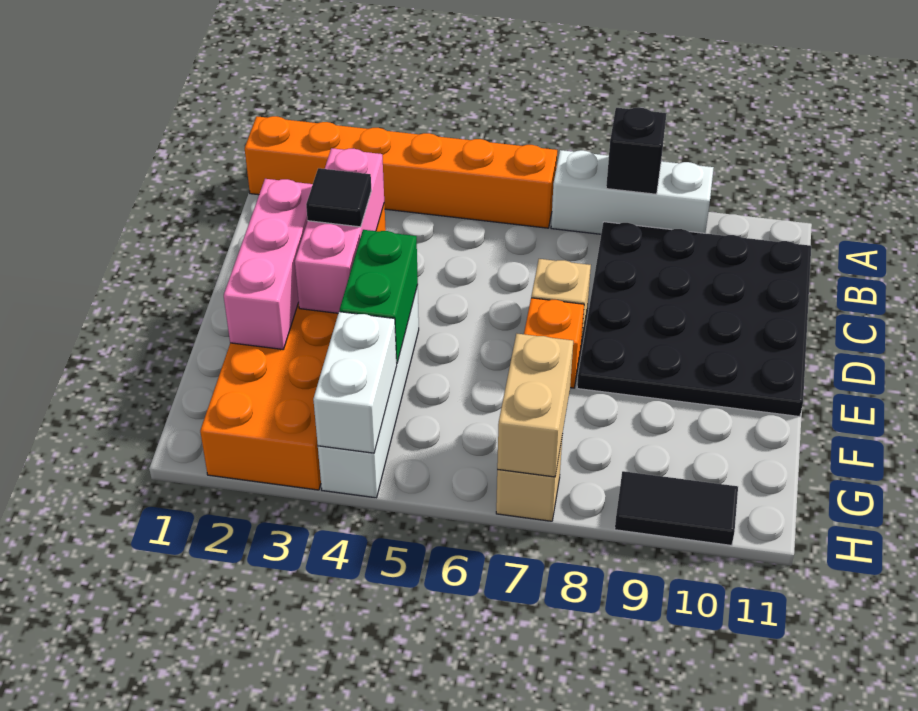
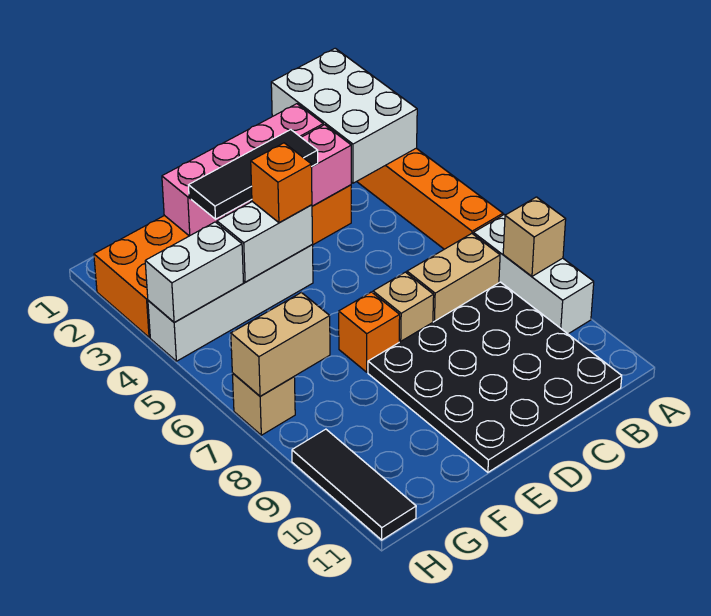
none -> white brick A1:B3 level 2
black brick A8 level 2 -> tan brick A8 level 2
none -> tan brick B7:C7 level 1
pink brick D2:F2 level 2 -> pink brick C2:F2 level 2
black tile D3 level 3 -> black tile D3:F3 level 3
green brick E4:F4 level 2 -> white brick E4:F4 level 2
none -> orange brick E4 level 3
black tile H9:H10 level 1 -> black tile H9:H11 level 1

